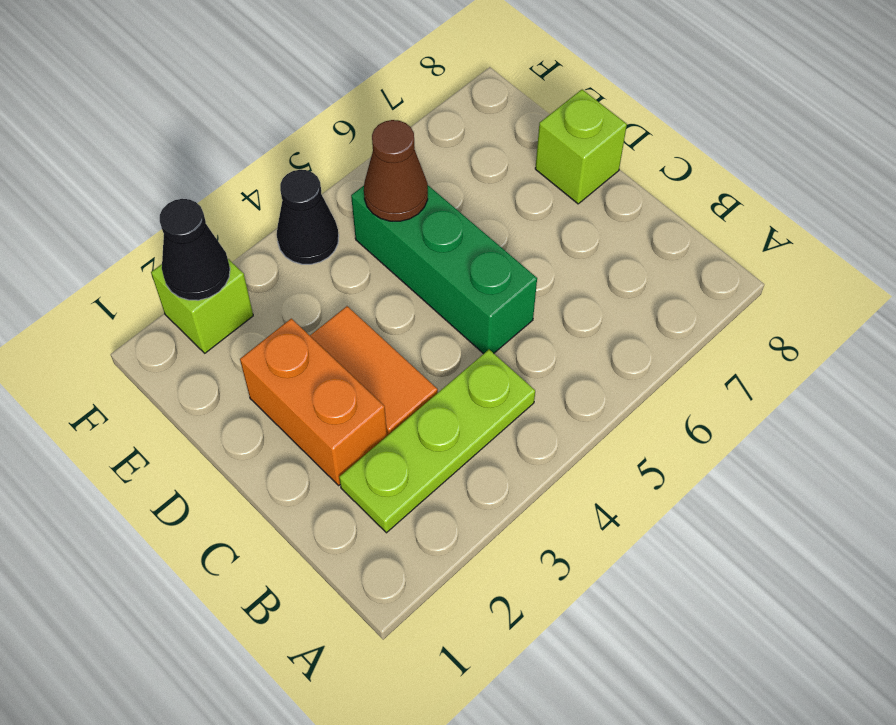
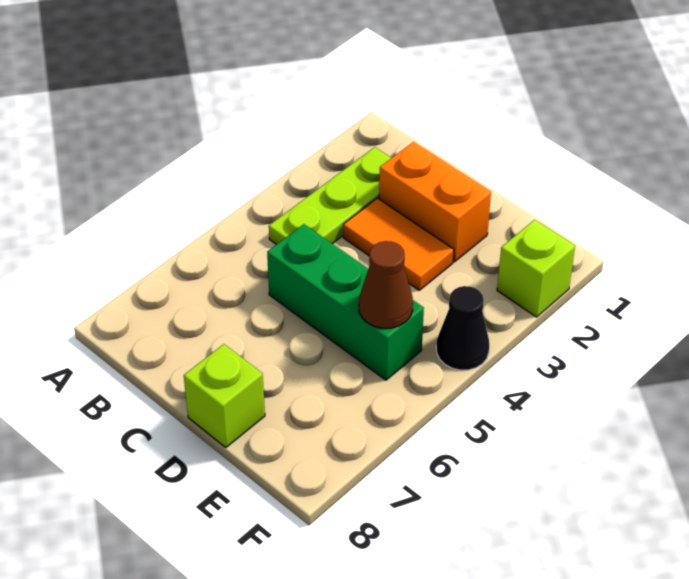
black cone F2 level 2 -> none

